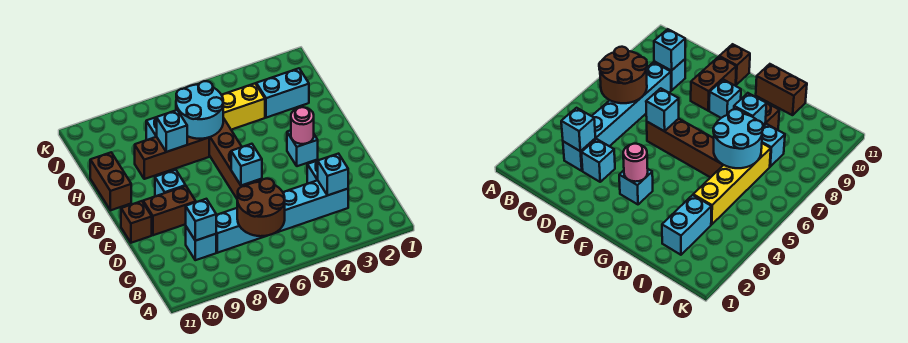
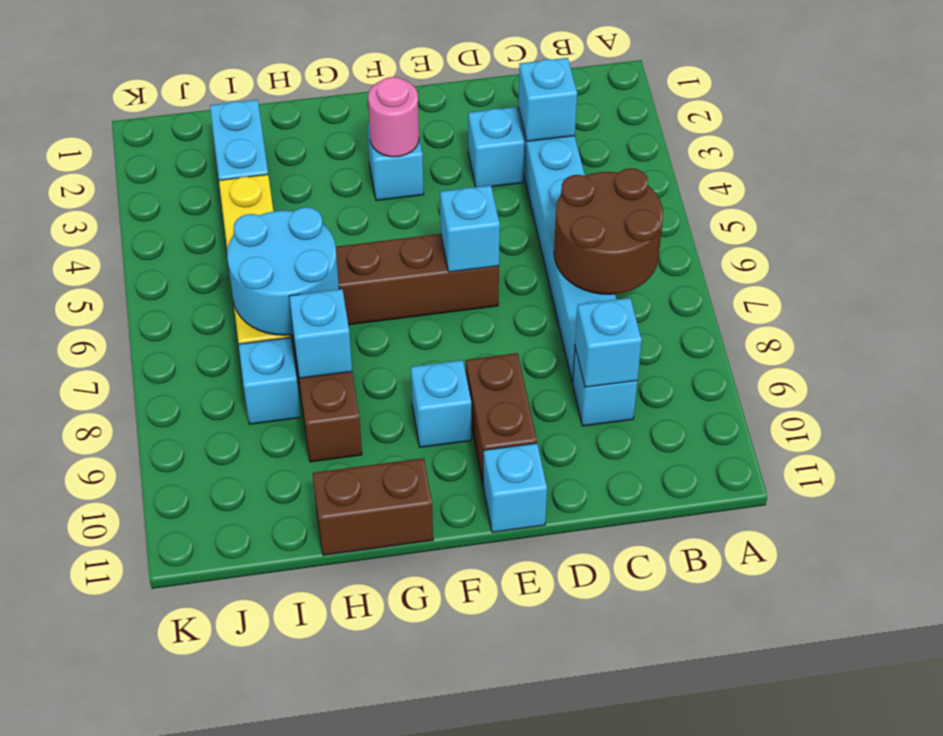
brown brick E11 level 1 -> cyan brick E11 level 1

